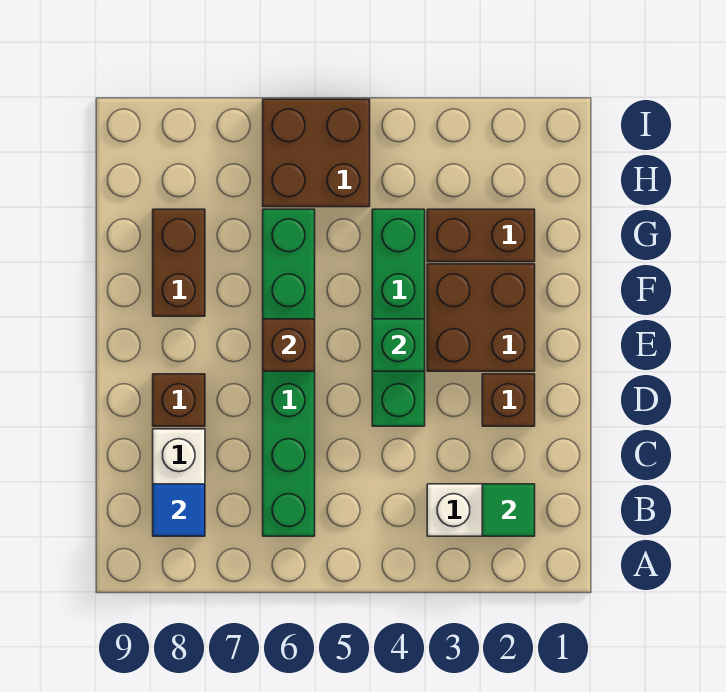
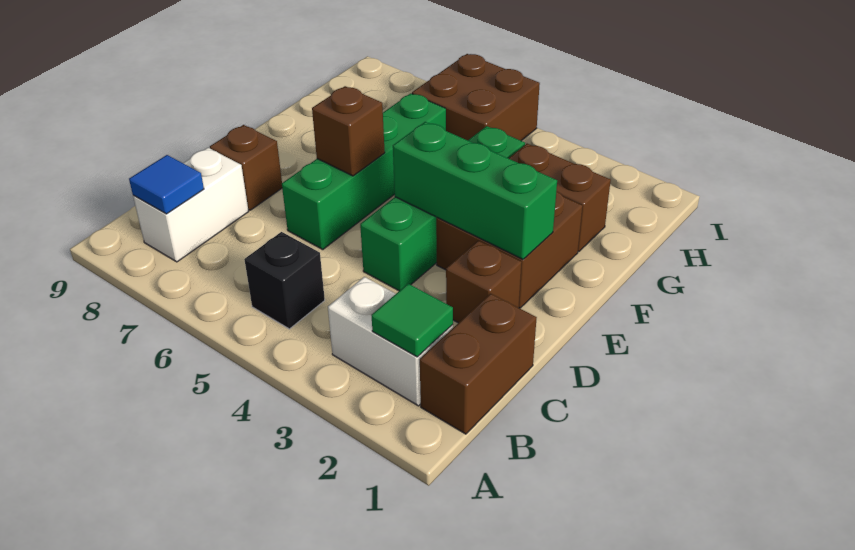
none -> black brick B5 level 1
green brick B6:G6 level 1 -> green brick D6:G6 level 1
green brick E4 level 2 -> green brick E2:E4 level 2
brown brick F8:G8 level 1 -> brown brick B1:C1 level 1

